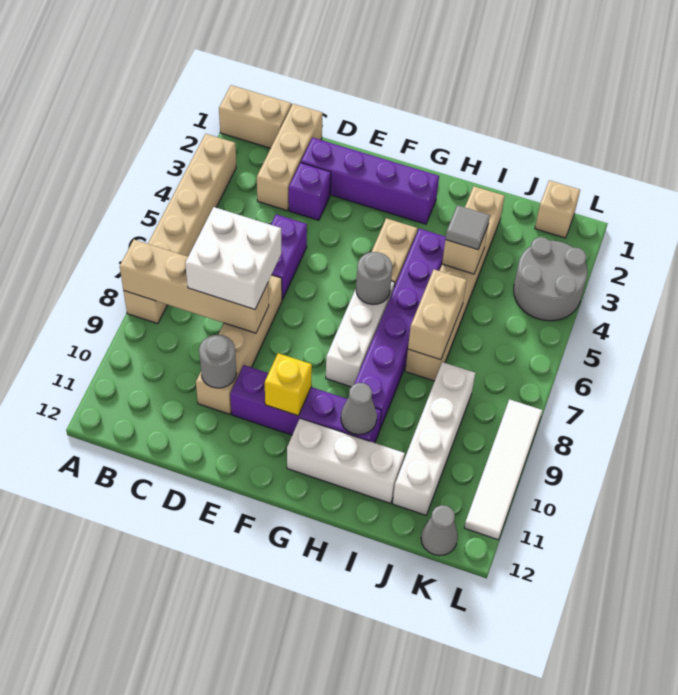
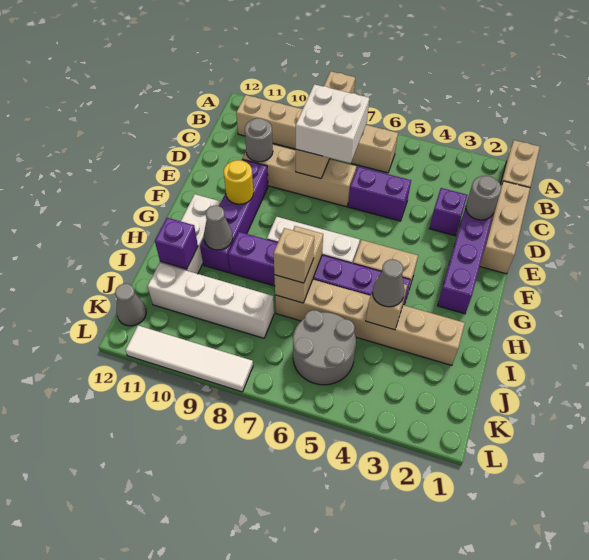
tan brick A3:A8 level 1 -> tan brick B6:B11 level 1
tan brick C1:C3 level 1 -> tan brick C1:E1 level 1
yellow brick F10 level 2 -> yellow round brick F10 level 2
grey round brick G6 level 2 -> grey round brick D2 level 2
grey tile I4 level 3 -> grey cone I4 level 3
tan brick I6:I7 level 2 -> tan brick H7:I7 level 2
none -> purple brick I11 level 2
tan brick K1 level 1 -> tan brick I7 level 3
grey round brick K3:L4 level 1 -> grey round brick J5:K6 level 1

